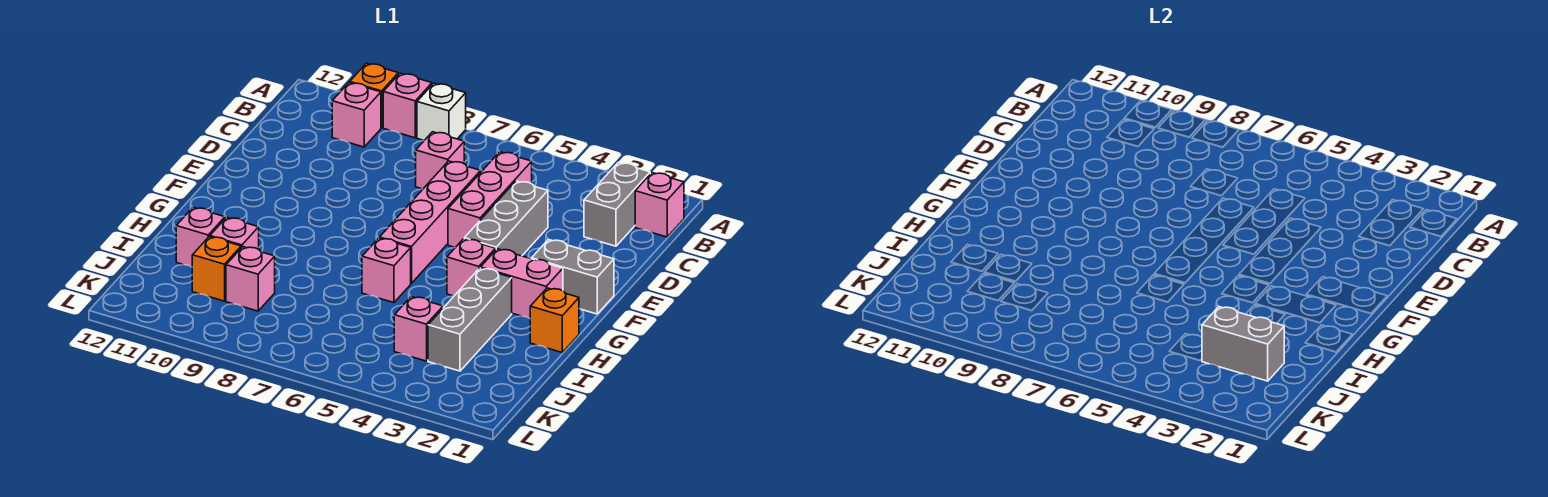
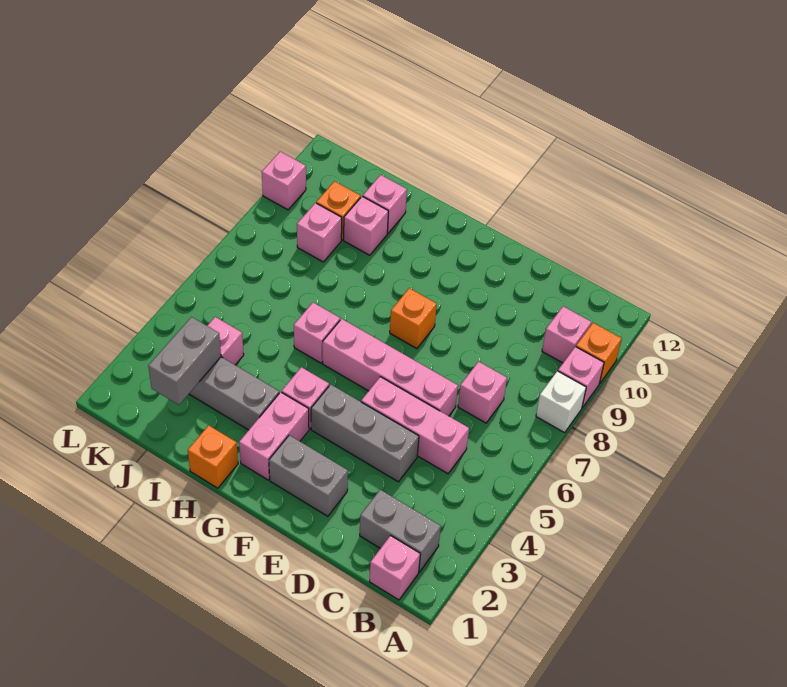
grey brick F1:F2 level 1 -> grey brick E2:F2 level 1
none -> orange brick F8 level 1
none -> pink brick L10 level 1

